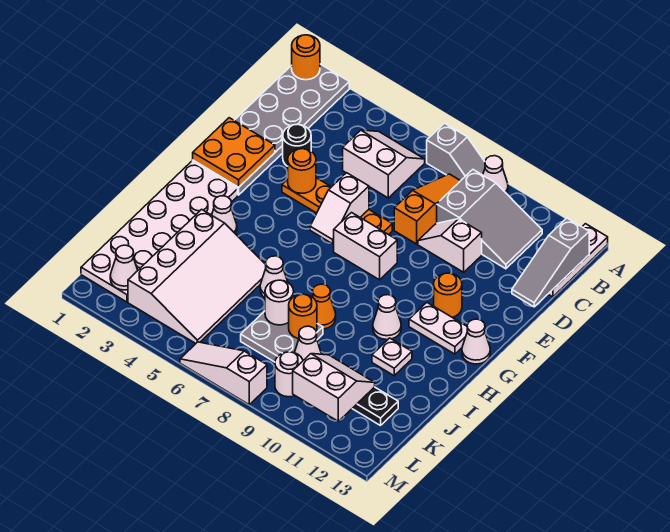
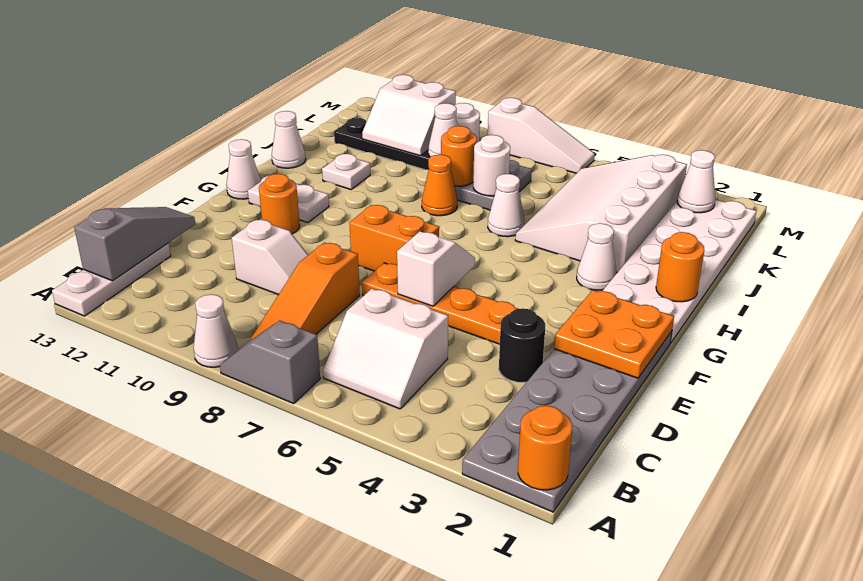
grey slope B9:C11 level 1 top 9 -> none
orange round brick E4 level 2 -> orange round brick H1 level 2
white brick F7:F8 level 1 -> orange brick F7:F8 level 1
white cone H10 level 1 -> white cone I13 level 1

